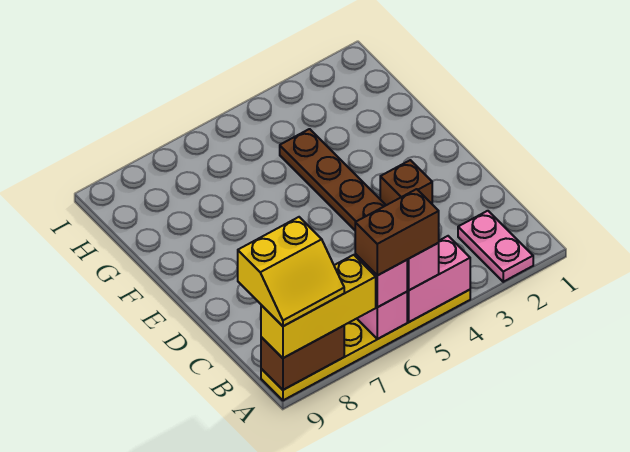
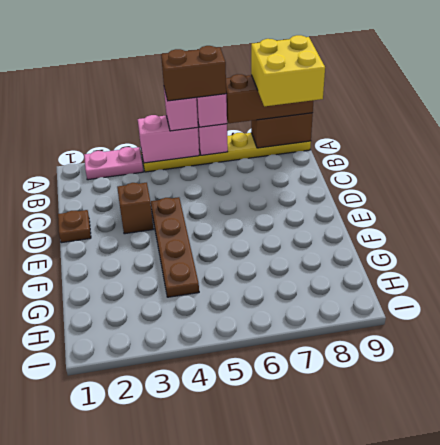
pink plate A2:B2 level 1 -> pink plate A2:A3 level 1
yellow brick A7:A9 level 3 -> brown brick A7:A9 level 3
yellow slope A8:B9 level 4 top B -> yellow brick A8:B9 level 4
none -> brown plate D1 level 1

